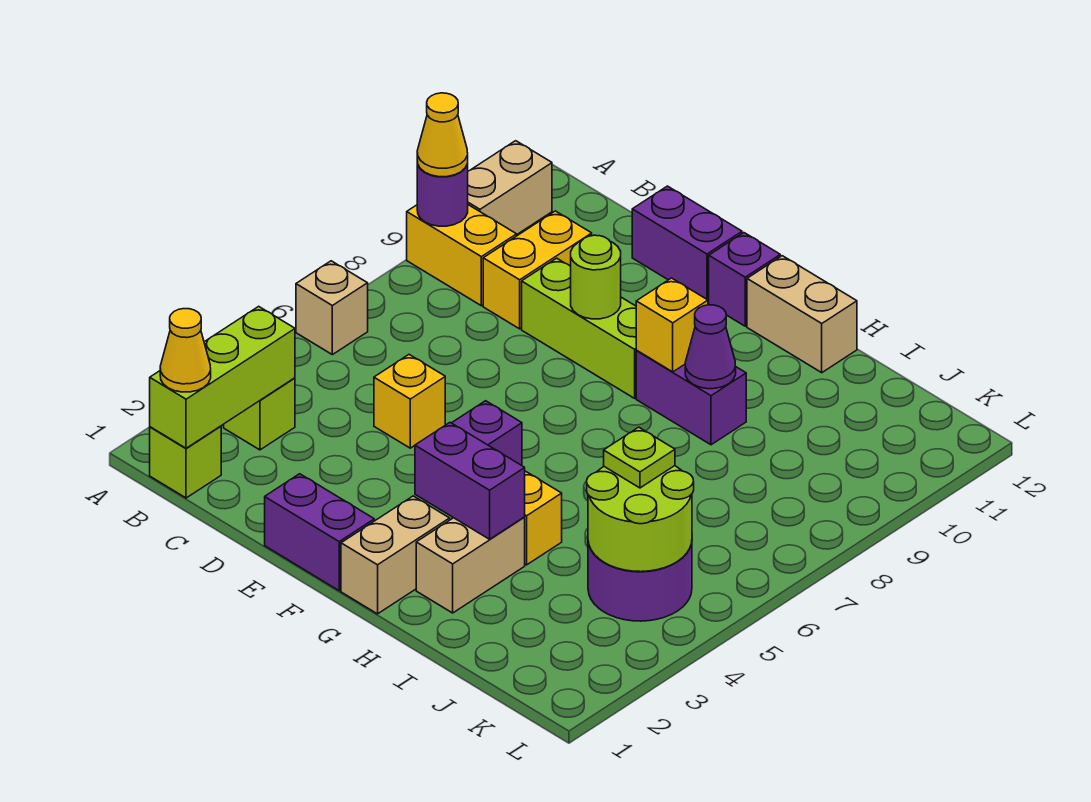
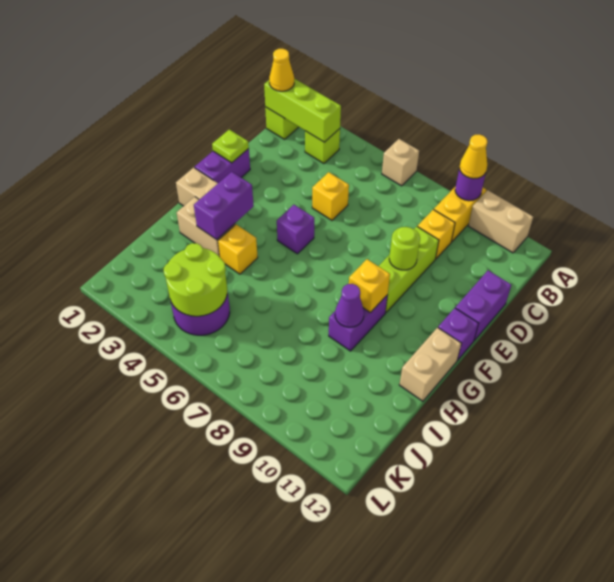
yellow brick C9:C10 level 1 -> yellow brick C9 level 1
lime plate J5 level 3 -> lime plate E1 level 2

